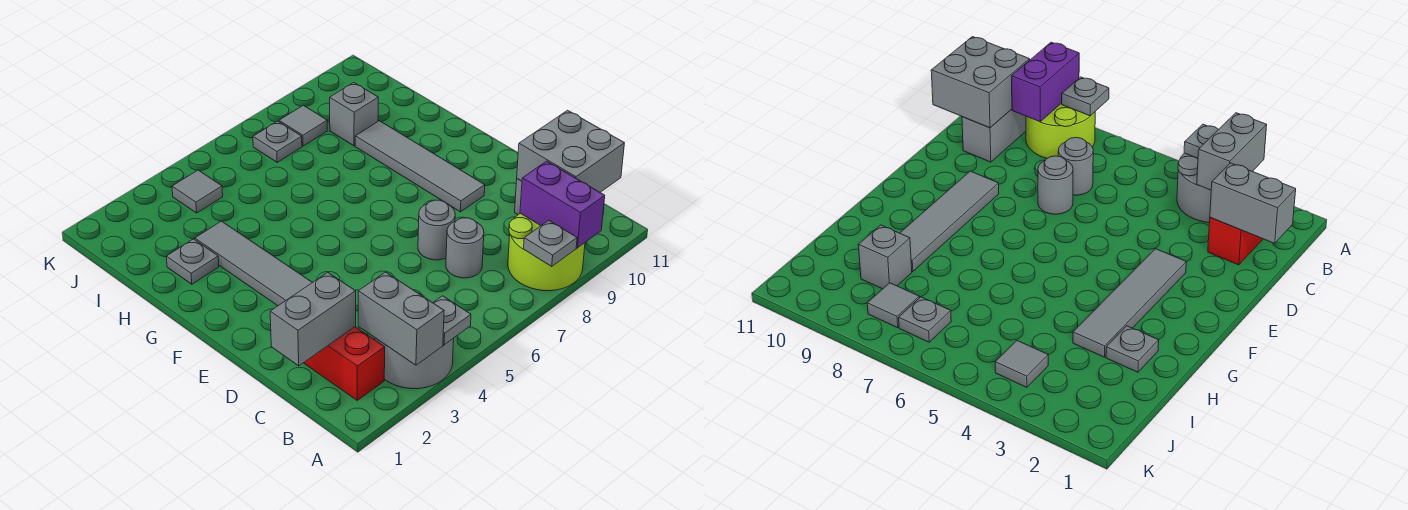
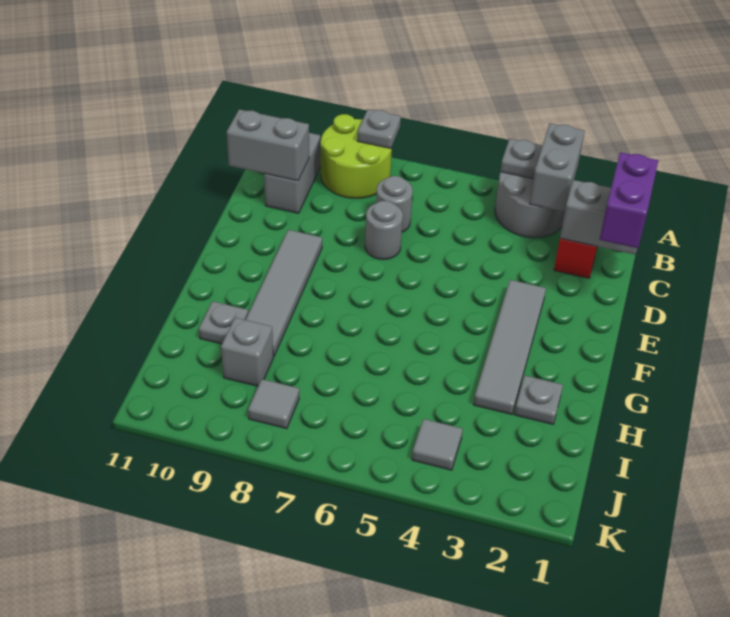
purple brick A9:B9 level 2 -> purple brick C1:D1 level 3
grey brick B10:C11 level 2 -> grey brick C10:C11 level 2
grey plate J7 level 1 -> grey plate H10 level 1

